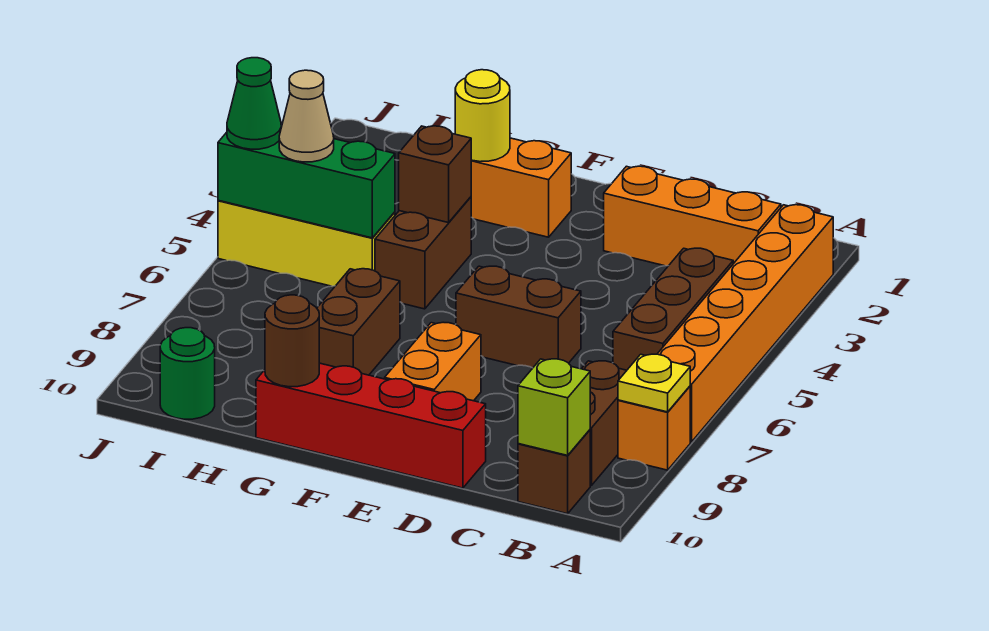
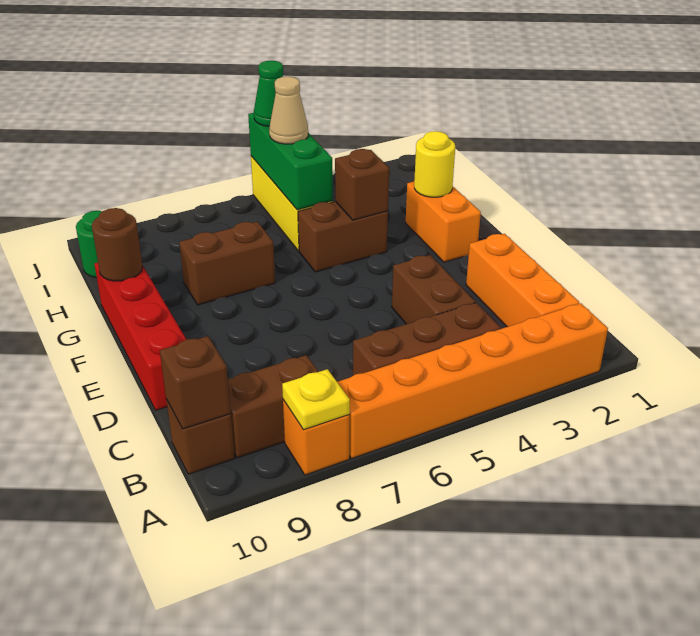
lime brick B10 level 2 -> brown brick B10 level 2
brown brick D6:E6 level 1 -> brown brick C4:D4 level 1
orange brick E8:E9 level 1 -> none

